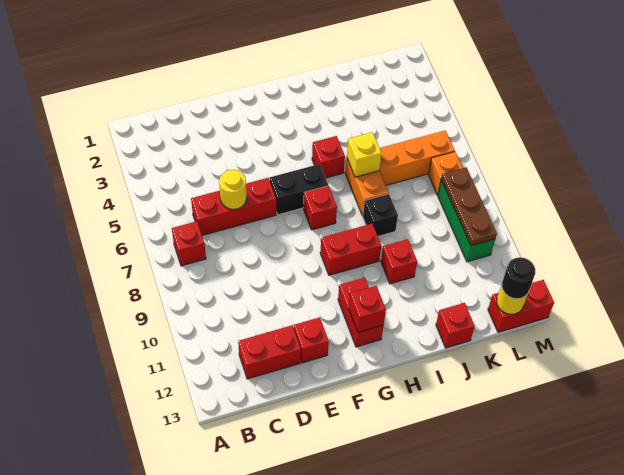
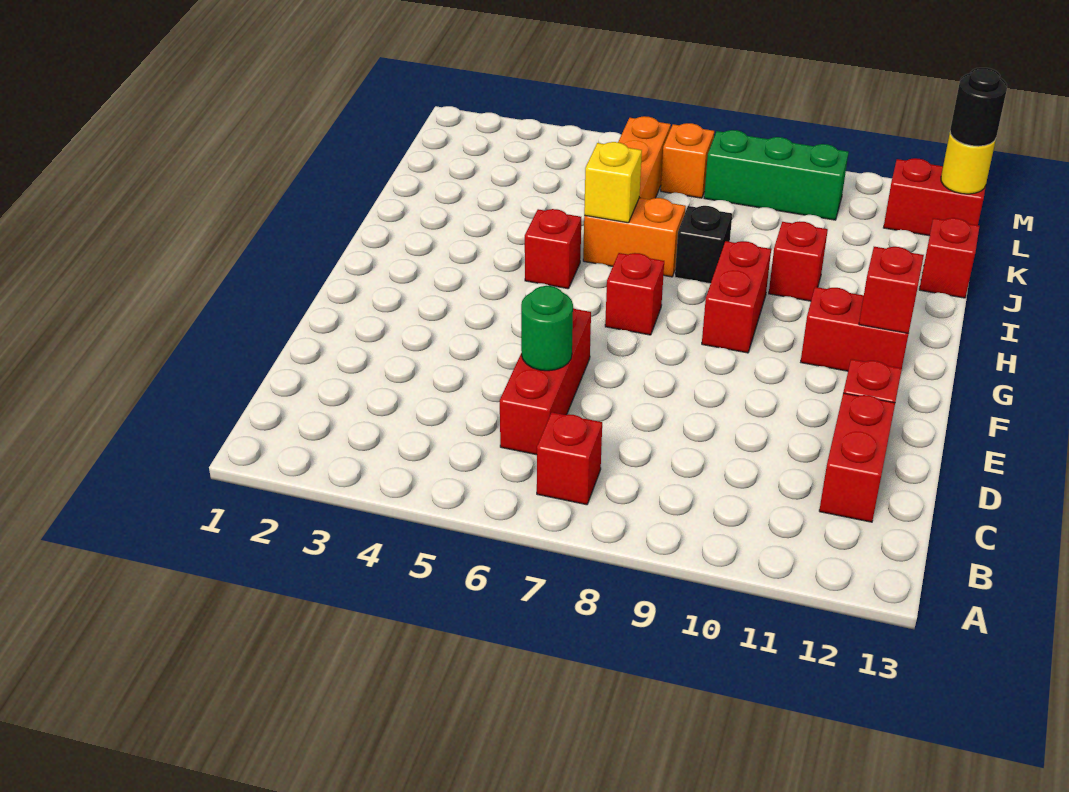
yellow round brick D6 level 2 -> green round brick D6 level 2
black brick F6:G6 level 1 -> none
brown plate L8:L10 level 2 -> none
red brick L13:M13 level 1 -> red brick L12:L13 level 1

